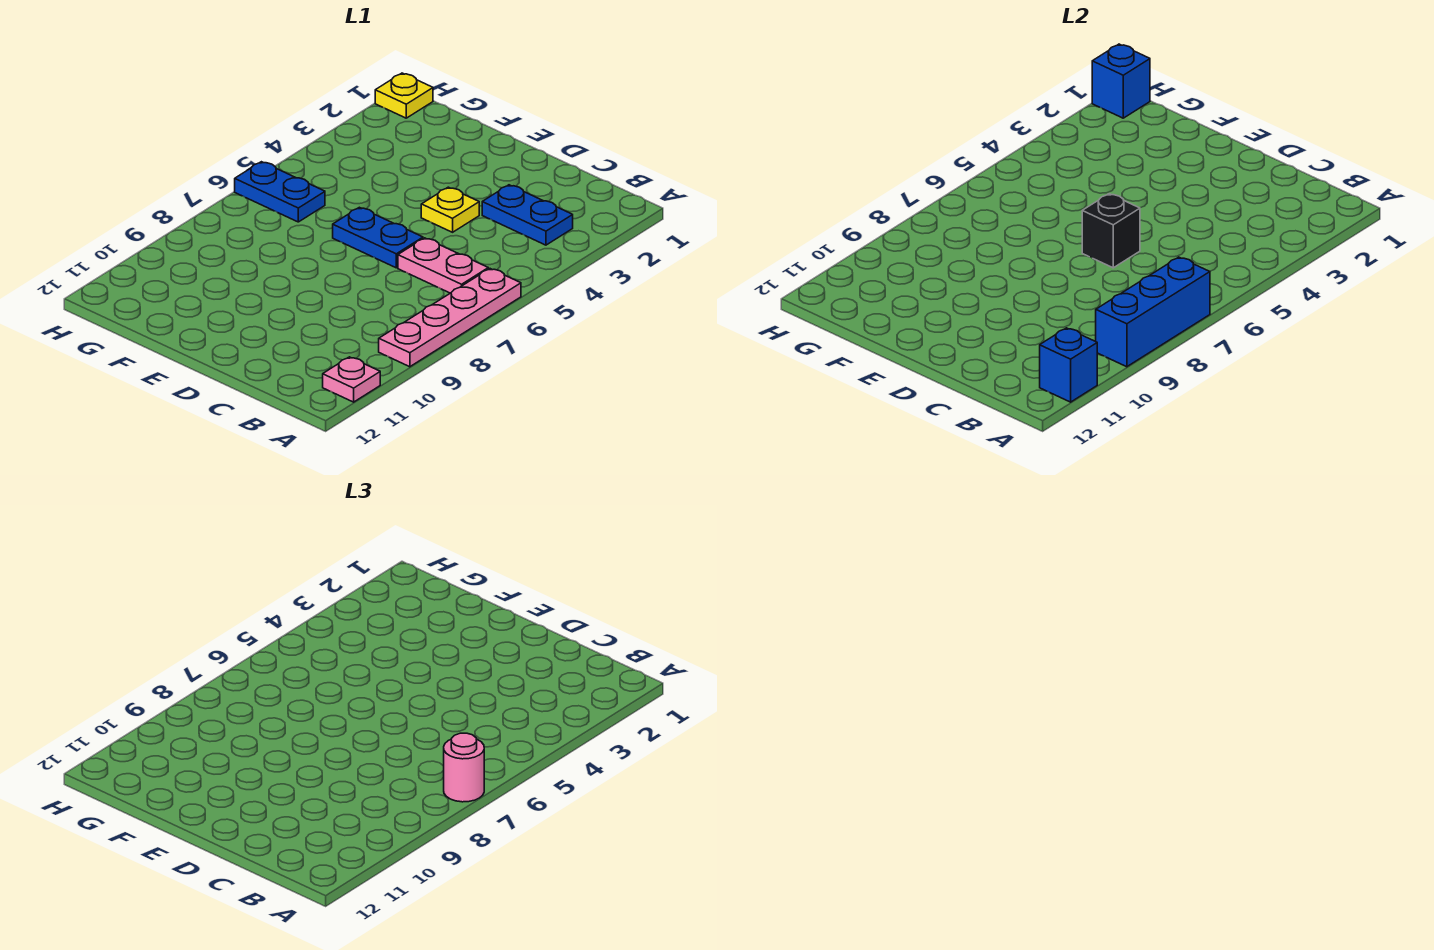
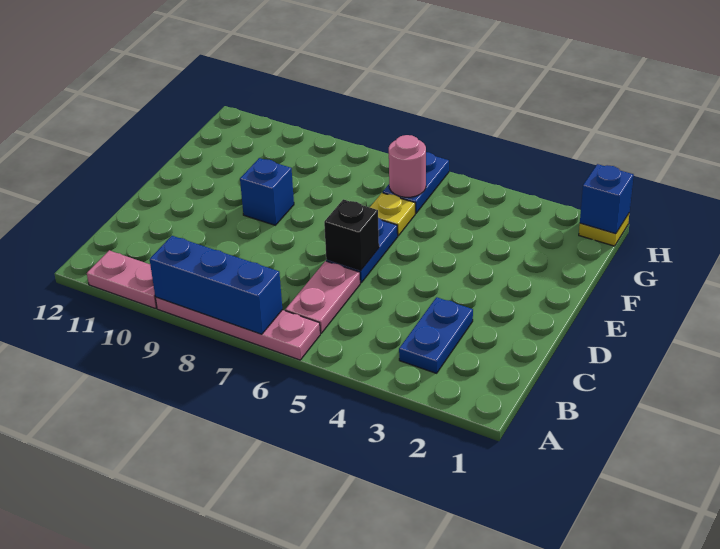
pink round brick A7 level 3 -> pink round brick G6 level 2
pink plate A11 level 1 -> pink plate A10:A11 level 1
blue brick A11 level 2 -> blue brick E9 level 1
yellow plate D4 level 1 -> yellow plate F6 level 1

